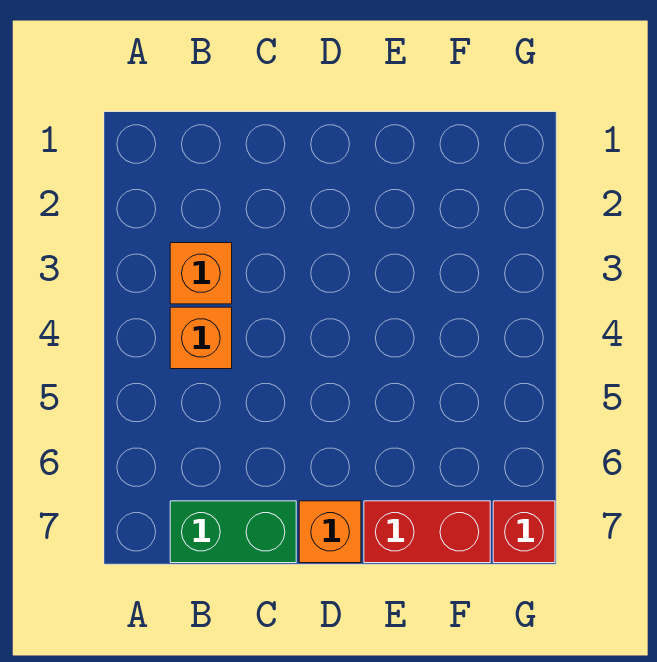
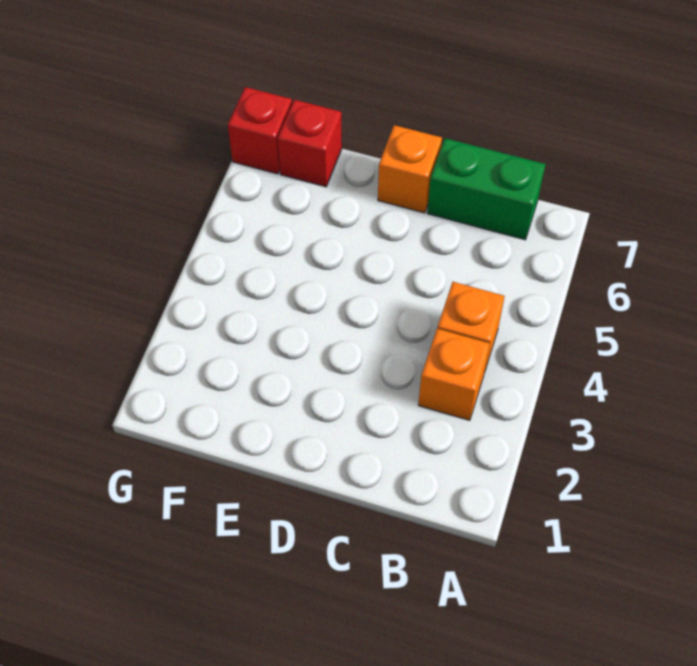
red brick E7:F7 level 1 -> red brick F7 level 1

